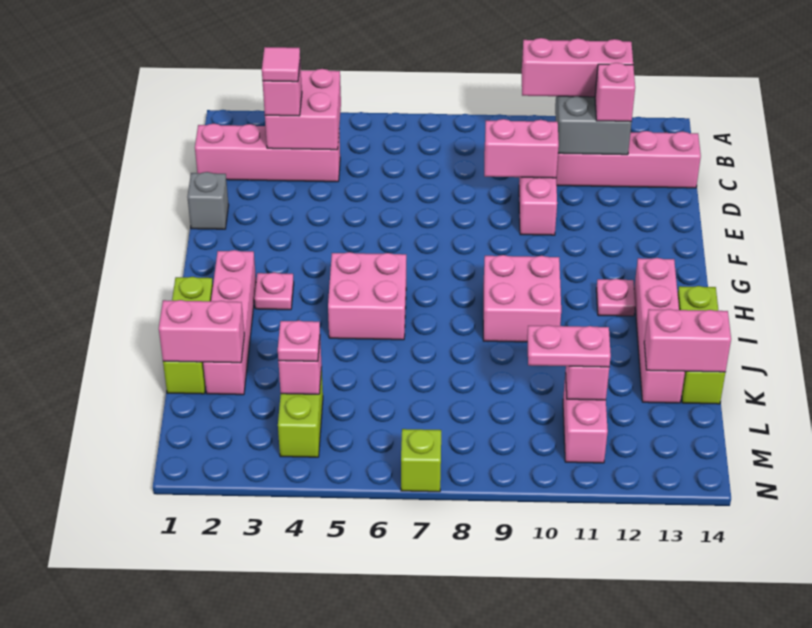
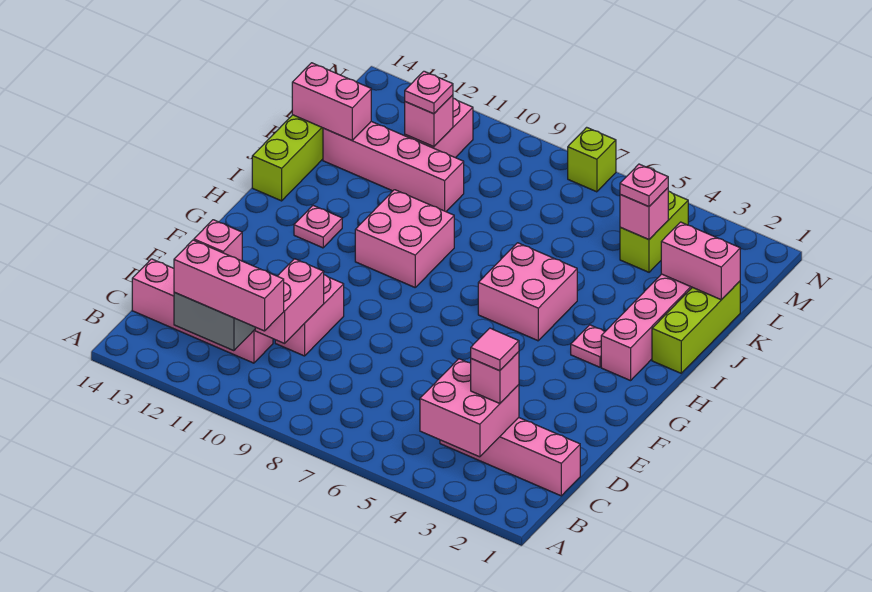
pink brick D9:D10 level 2 -> pink brick C10:D10 level 2
grey brick E1 level 1 -> none
pink brick H13:K13 level 1 -> pink brick K10:K13 level 1
pink plate L10:L11 level 3 -> pink plate L11 level 3

